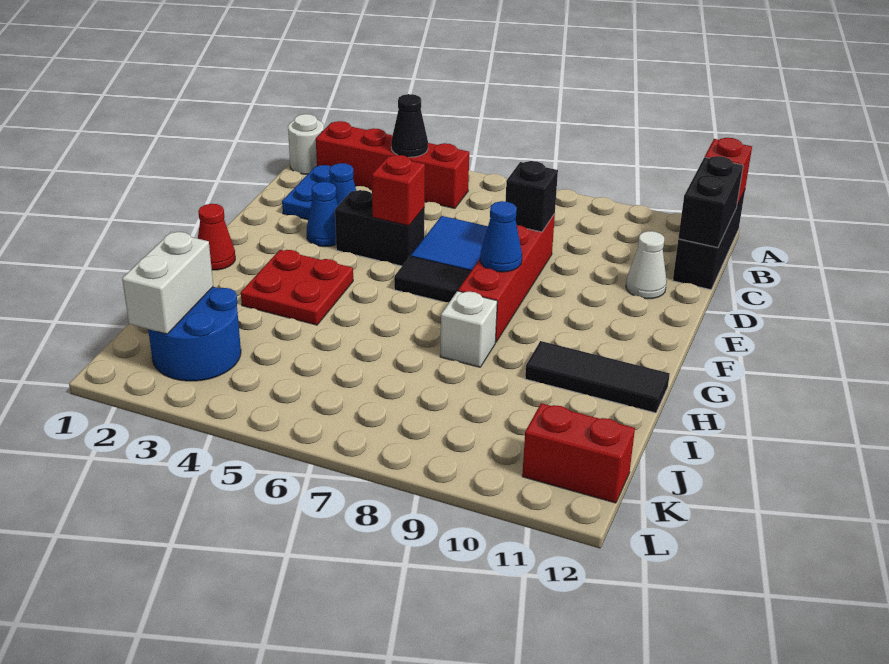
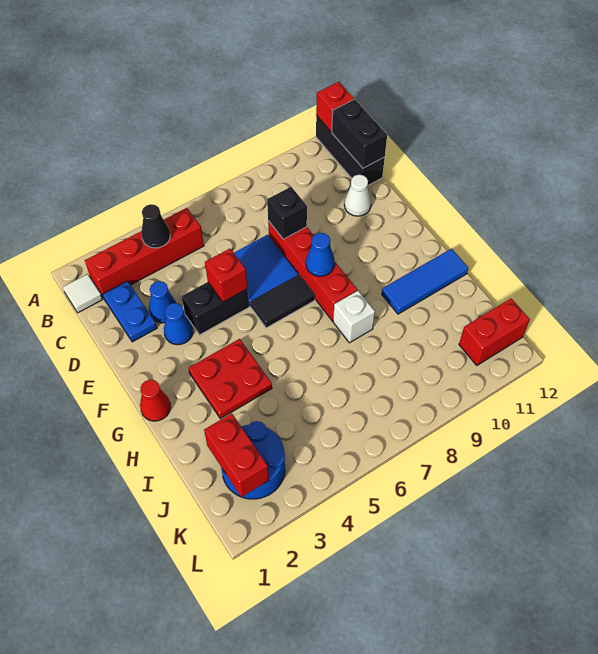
white round brick B1 level 1 -> white tile B1 level 1
black tile H10:H12 level 1 -> blue tile H10:H12 level 1
white brick J2:K2 level 2 -> red brick J2:K2 level 2

